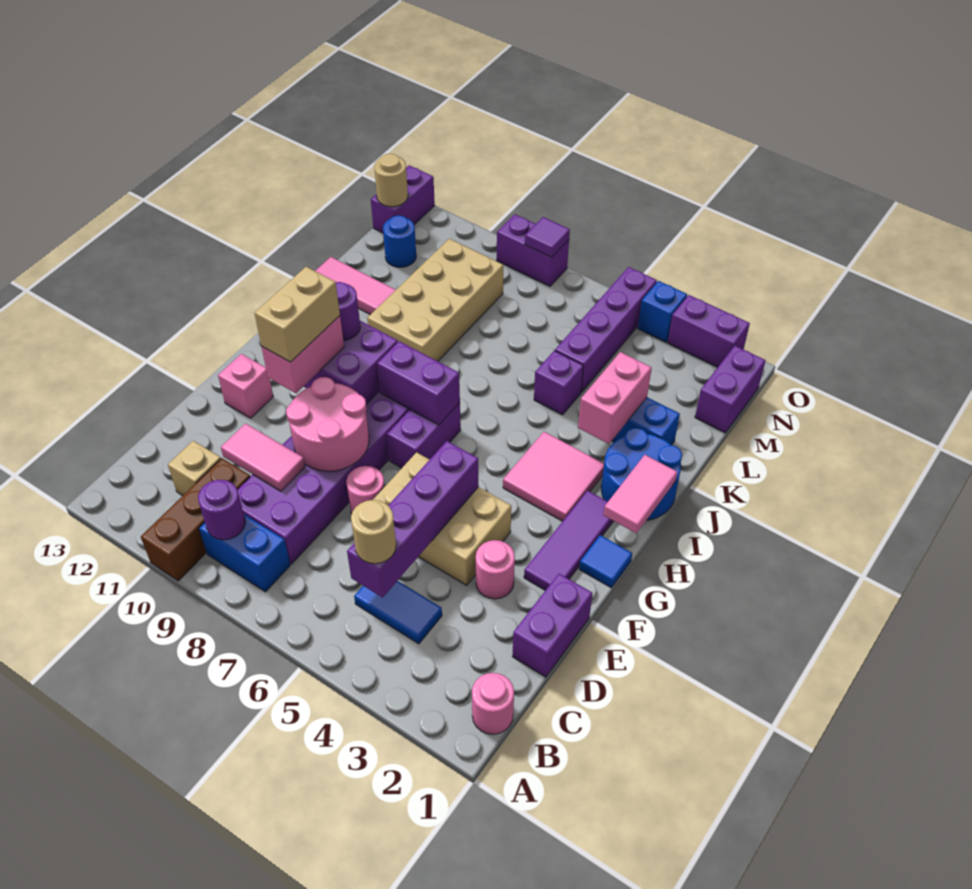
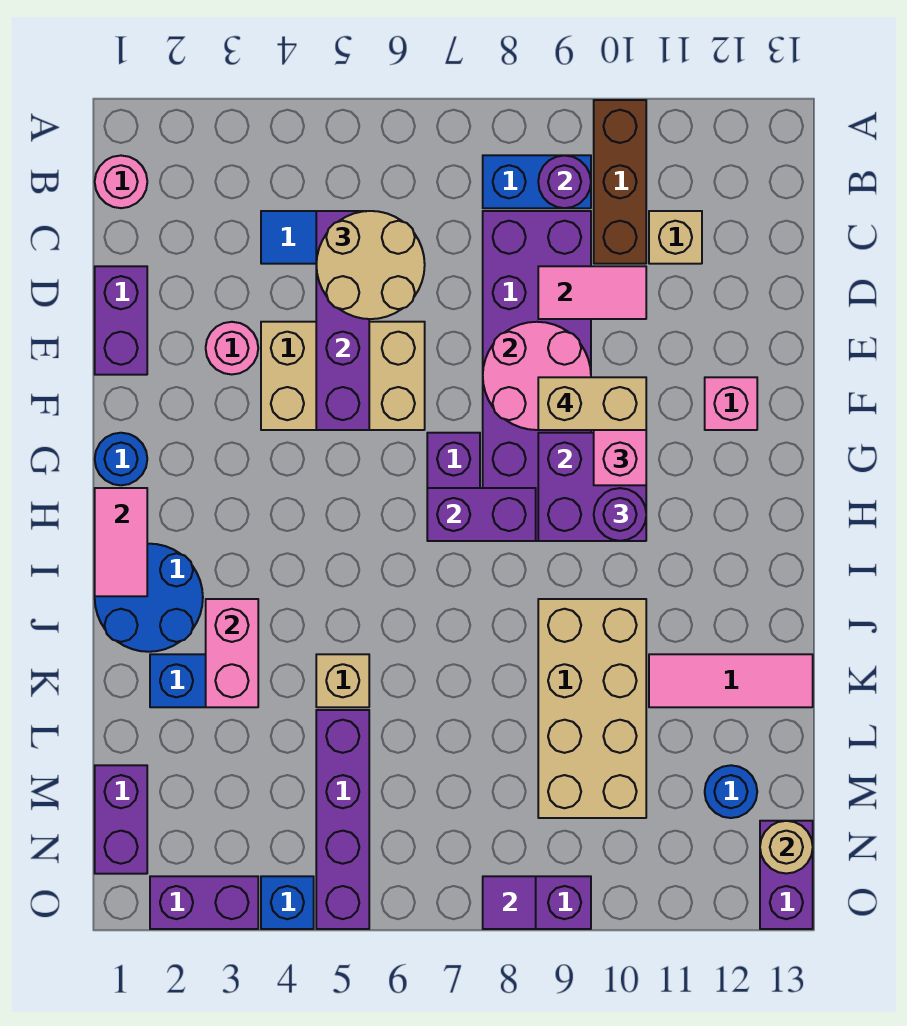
tan round brick C5 level 3 -> tan round brick C5:D6 level 3
pink round brick E7 level 1 -> none
purple tile F2:H2 level 1 -> none
tan brick F10:G10 level 4 -> tan brick F9:F10 level 4
blue tile G1 level 1 -> blue round brick G1 level 1
pink tile H3:I4 level 1 -> none
purple brick K5 level 1 -> tan brick K5 level 1

